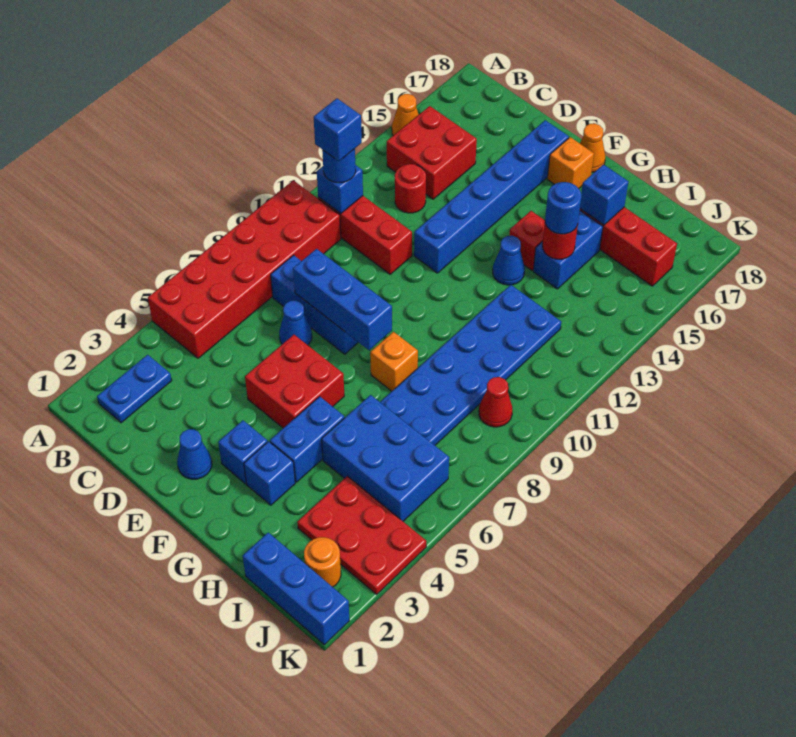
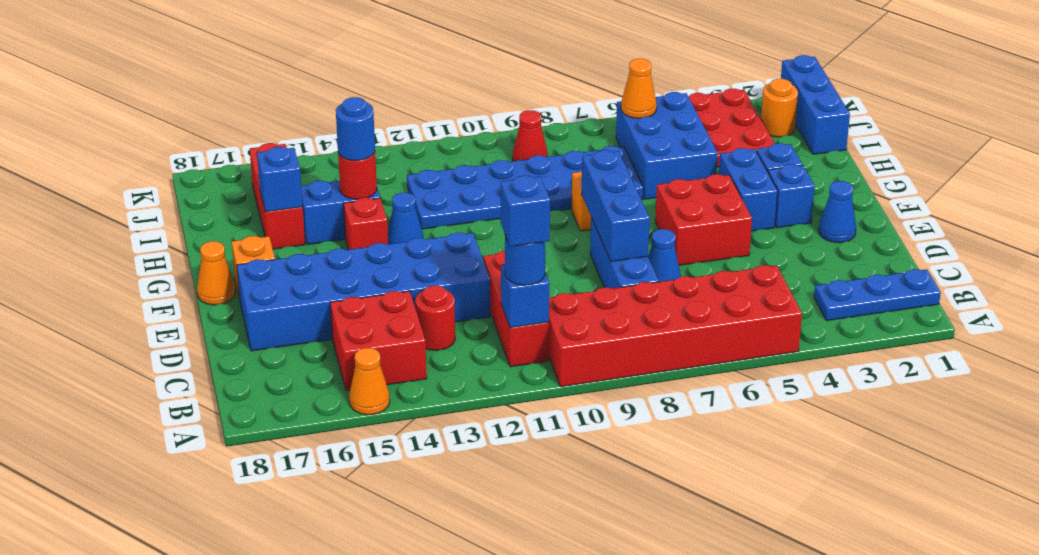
blue plate B2:B3 level 1 -> blue plate B1:B3 level 1
blue brick E12:E17 level 1 -> blue brick D12:E17 level 1
blue brick G4:G5 level 1 -> blue brick F4:G4 level 1
none -> orange cone J6 level 2

